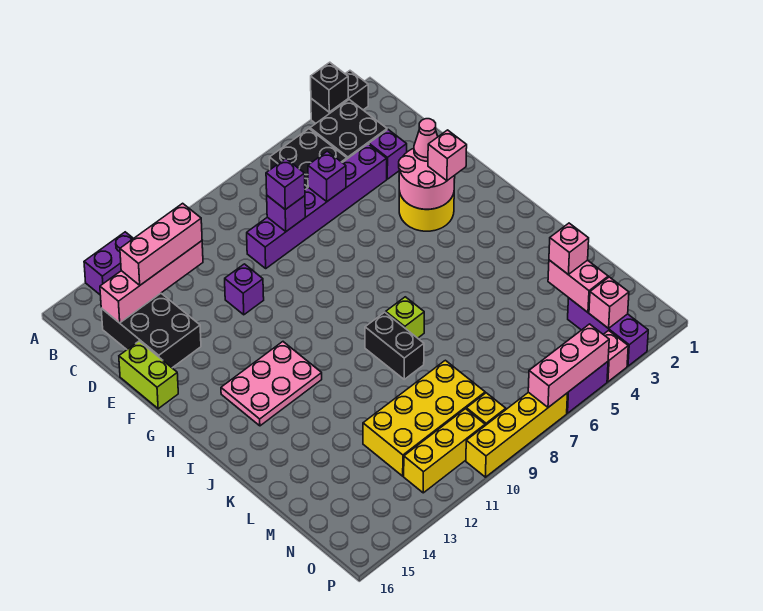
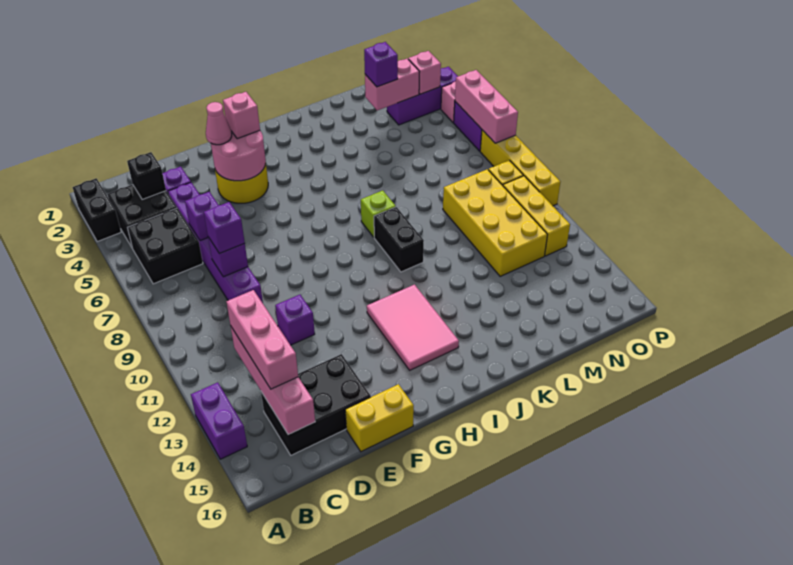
black brick A3 level 2 -> black brick C3 level 2
lime brick E16:F16 level 1 -> yellow brick E16:F16 level 1
pink plate H12:I14 level 1 -> pink tile H12:I14 level 1
black brick J9:K9 level 1 -> black brick J9:J10 level 1
pink brick M3 level 3 -> purple brick M3 level 3

